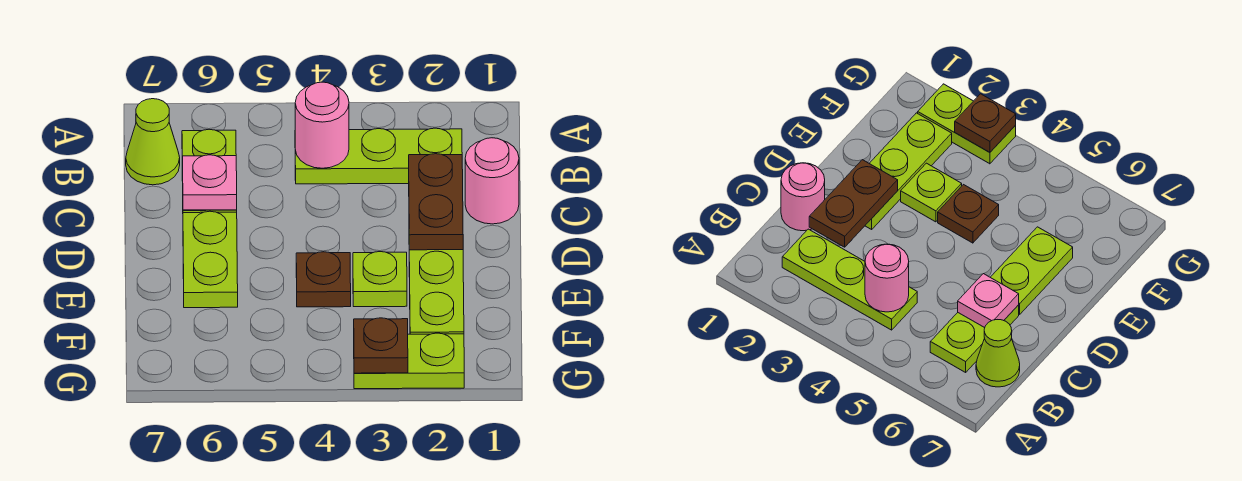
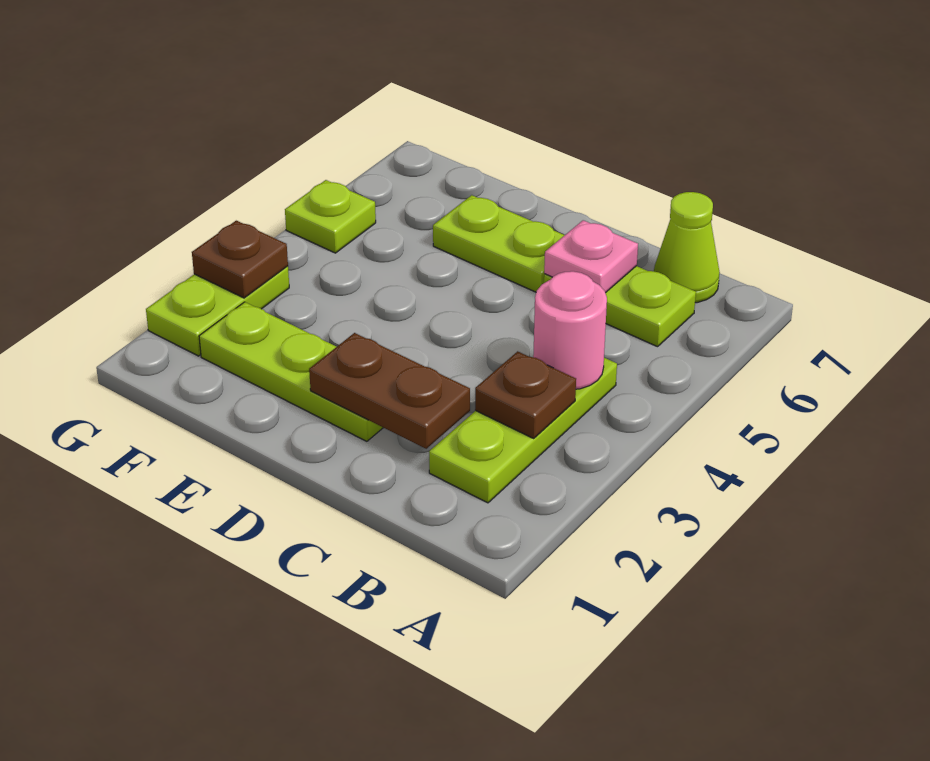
pink round brick C1 level 1 -> none
lime plate E3 level 1 -> lime plate G5 level 1
brown plate E4 level 1 -> brown plate B3 level 2

